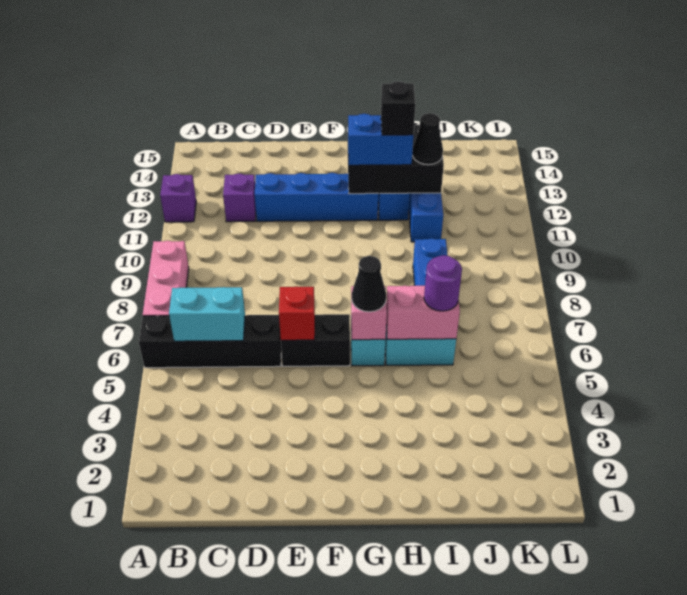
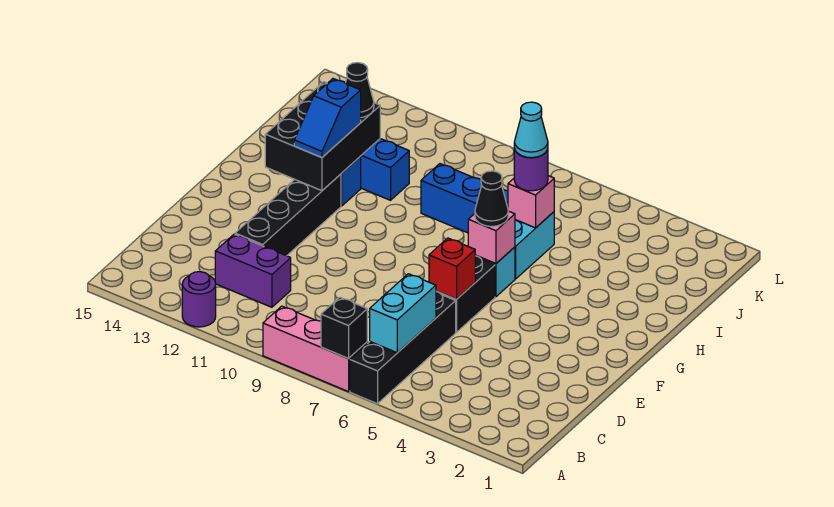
purple brick A12 level 1 -> purple round brick A12 level 1
purple brick C12 level 1 -> purple brick C11:C12 level 1
blue brick D12:G12 level 1 -> black brick D12:G12 level 1
blue brick G12:H12 level 3 -> blue slope G12:H12 level 3 top H
pink brick H6:I6 level 2 -> pink brick I6 level 2
black brick H12 level 4 -> black brick A7 level 2
none -> cyan cone I6 level 4

